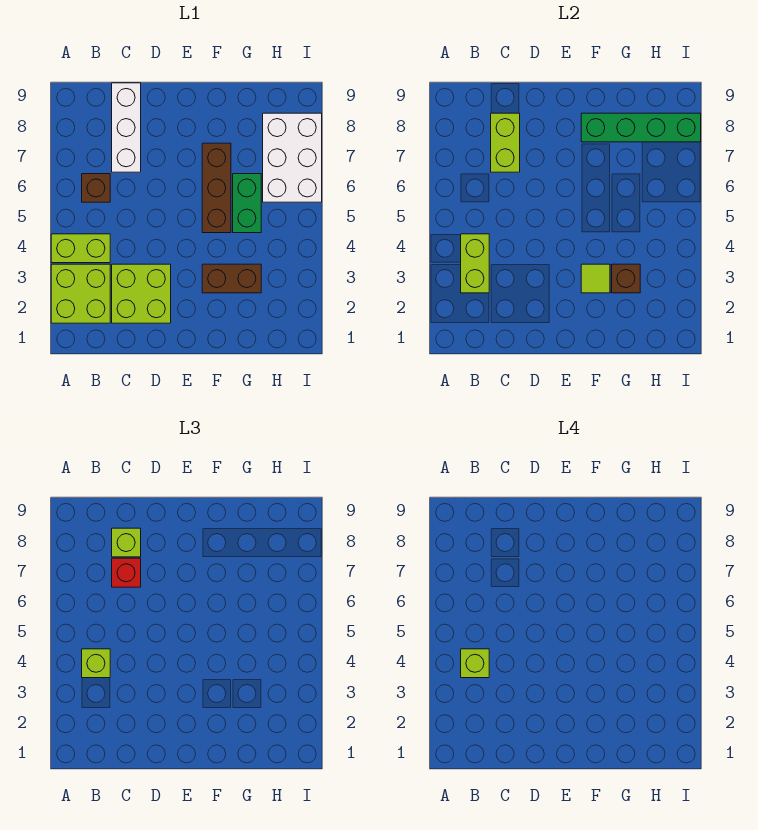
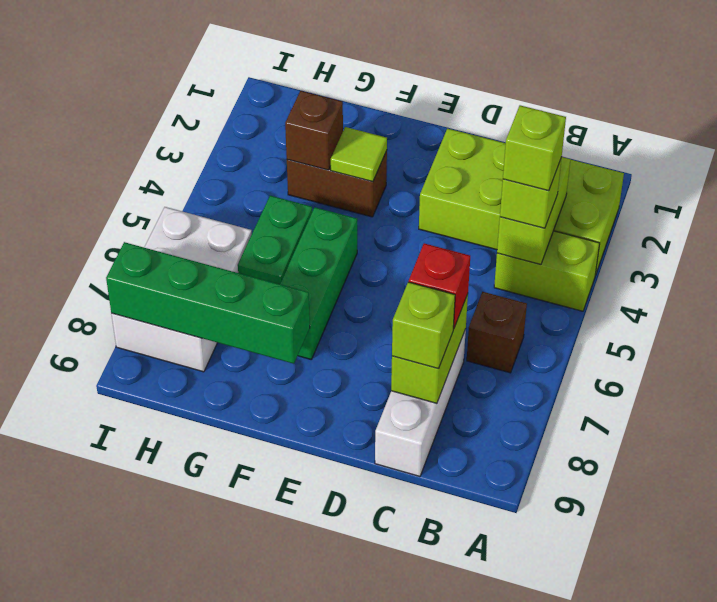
brown brick F5:F7 level 1 -> green brick F5:F7 level 1

